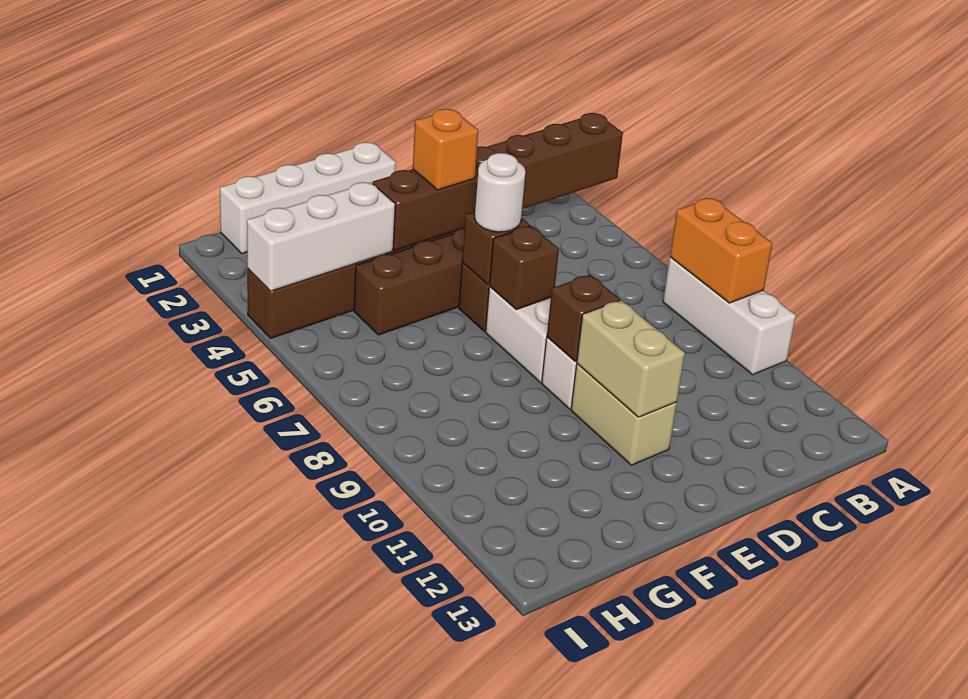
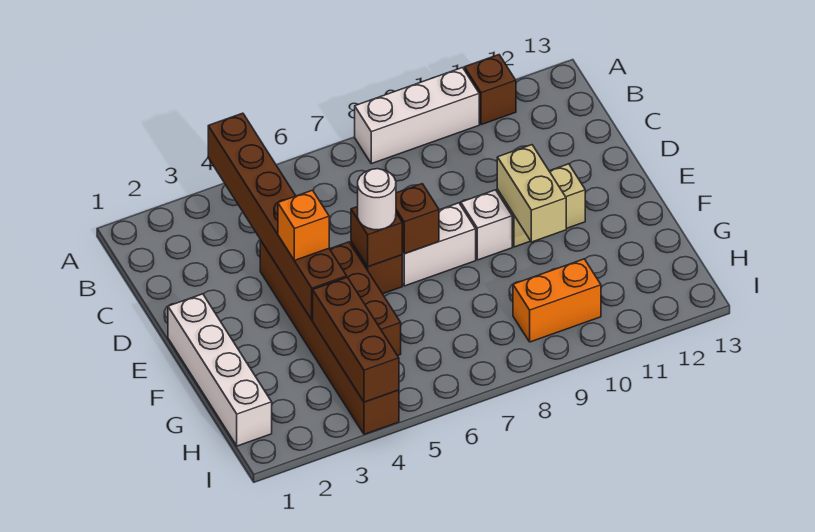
orange brick A8:A9 level 2 -> orange brick H9:H10 level 1
brown brick E9 level 2 -> brown brick A11 level 1
tan brick E10:E11 level 2 -> tan brick E10:F10 level 2
white brick G4:I4 level 2 -> brown brick G4:I4 level 2

